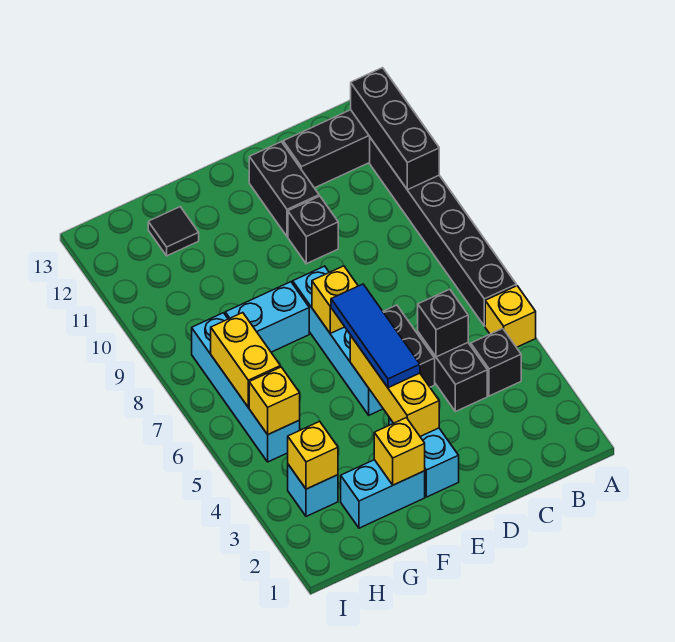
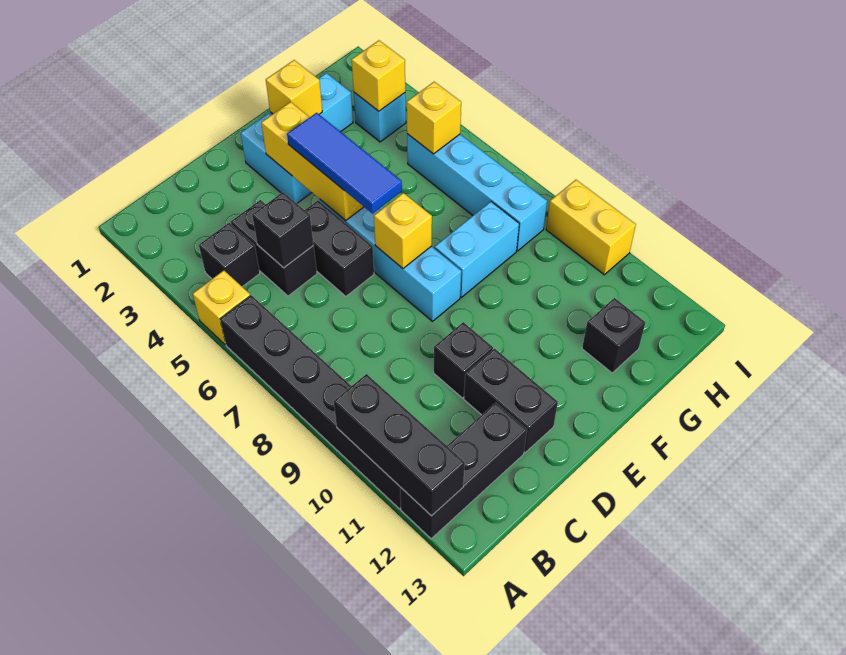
black tile G12 level 1 -> black brick G12 level 1
yellow brick H6:H7 level 2 -> yellow brick I9:I10 level 1

